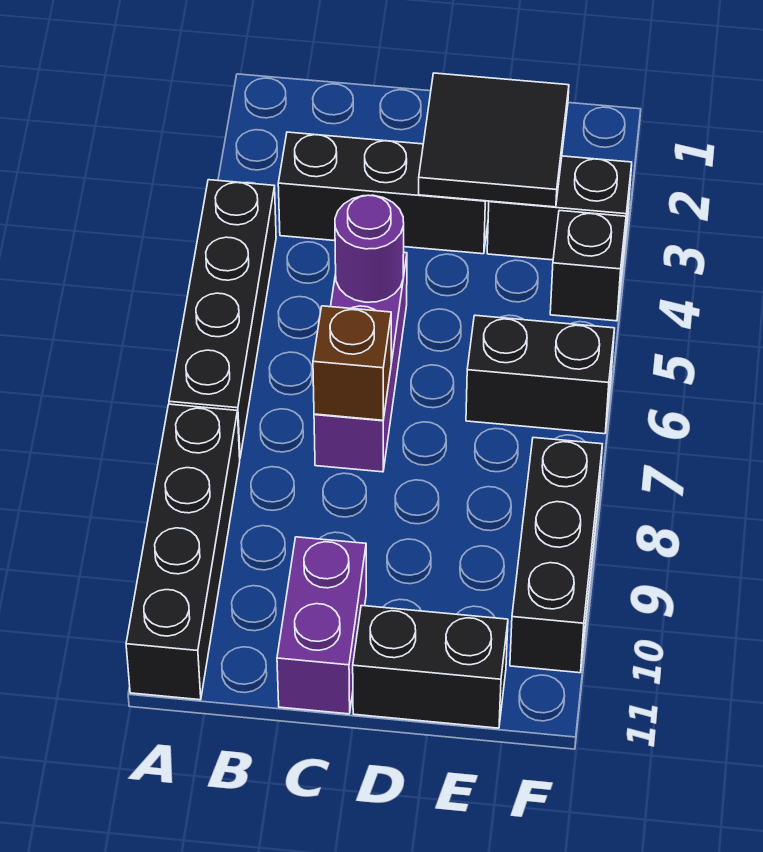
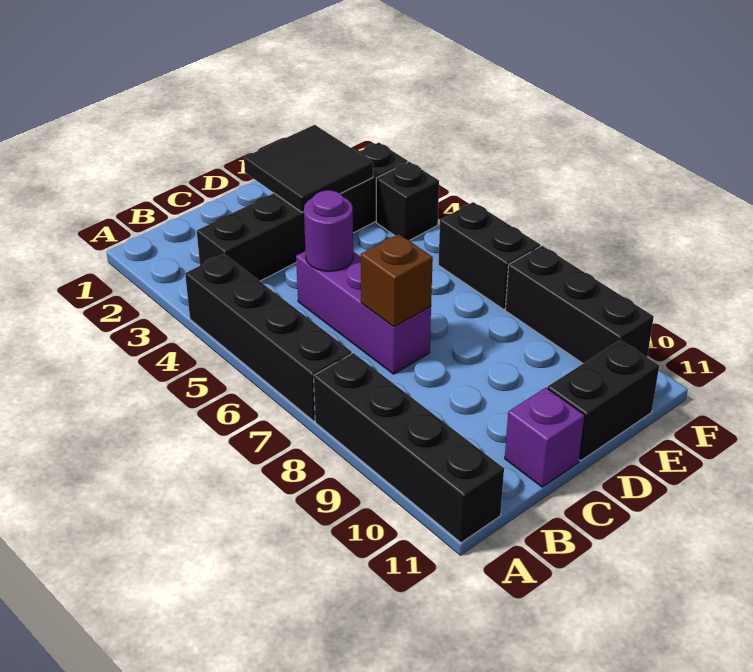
purple brick C10:C11 level 1 -> purple brick C11 level 1
black brick E6:F6 level 1 -> black brick F6:F7 level 1

